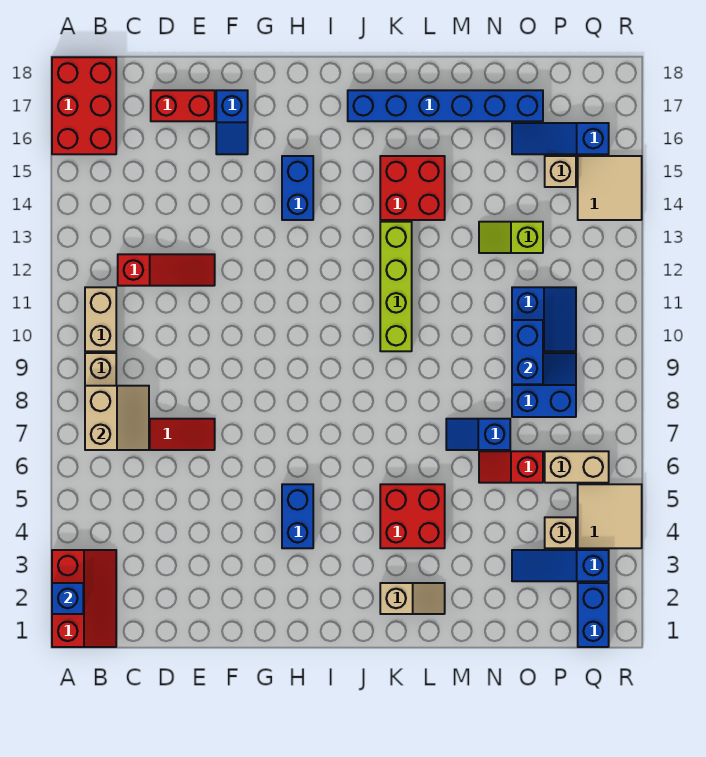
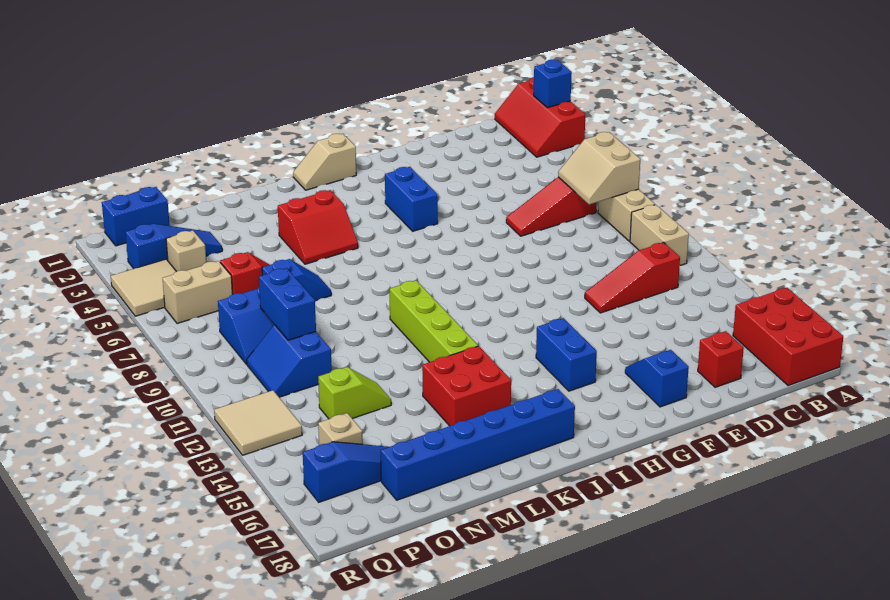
red brick D17:E17 level 1 -> red brick D17 level 1
tan slope K2:L2 level 1 top K -> tan slope I1:J1 level 1 top I
red brick K4:L5 level 1 -> red slope K4:L5 level 1 top 4
blue brick Q1:Q2 level 1 -> blue brick P1:Q1 level 1
tan tile Q14:R15 level 1 -> tan tile Q12:R13 level 1

